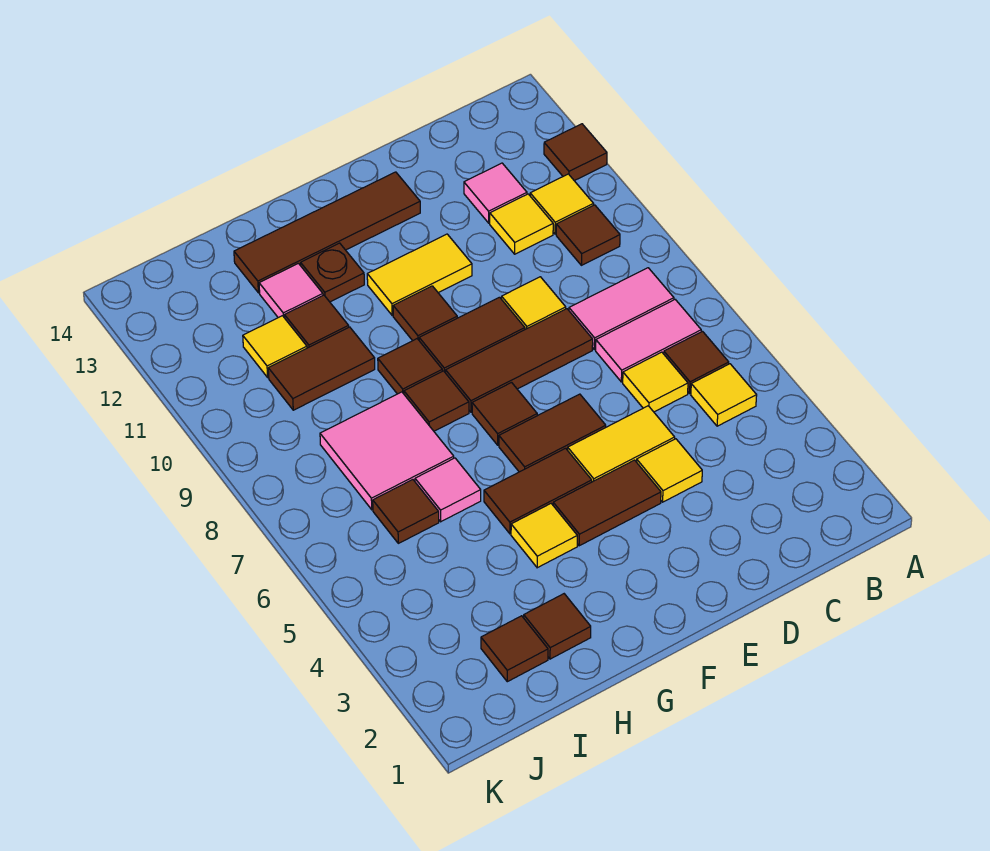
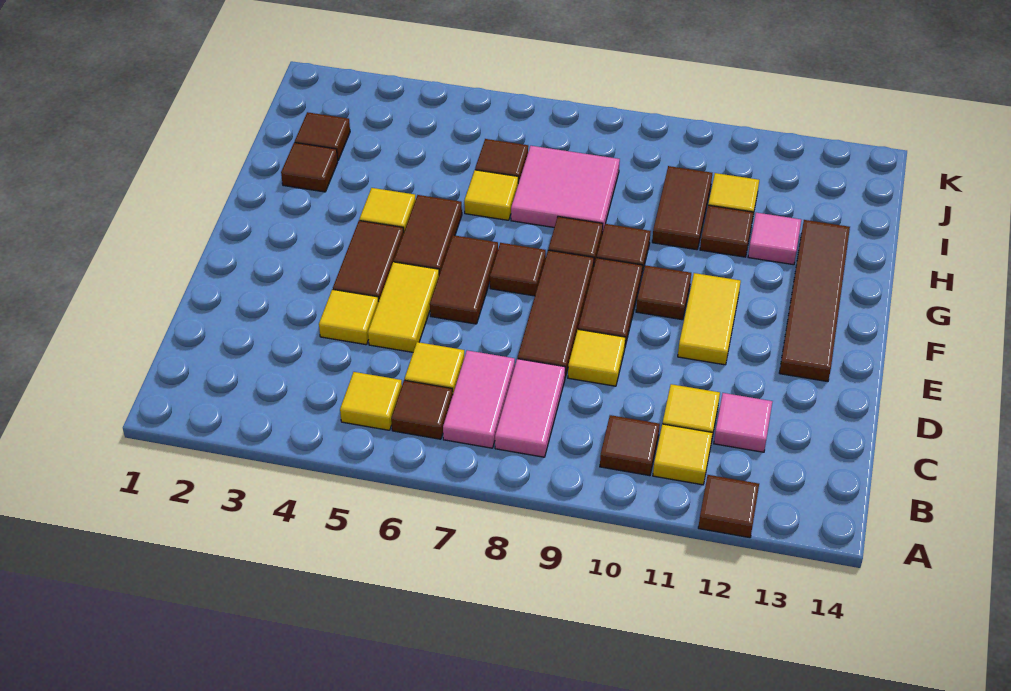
brown plate G12 level 1 -> none
pink tile H6 level 1 -> yellow tile H6 level 1

